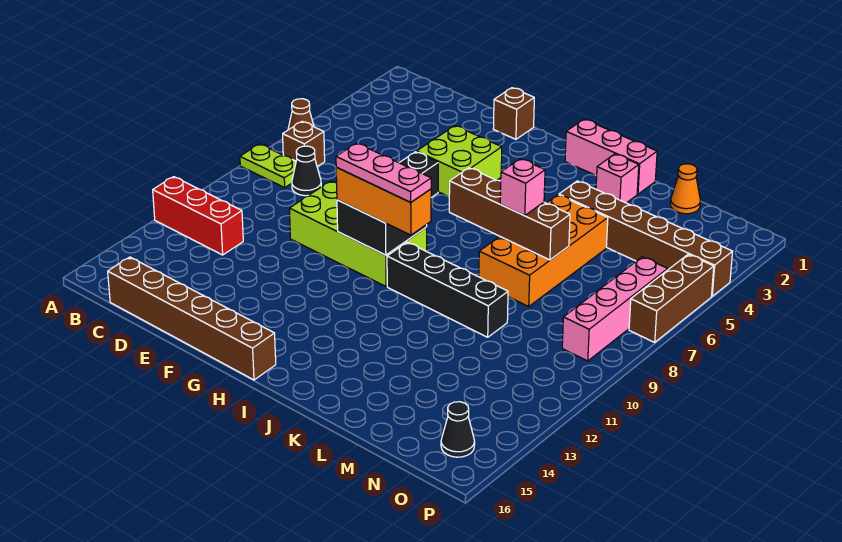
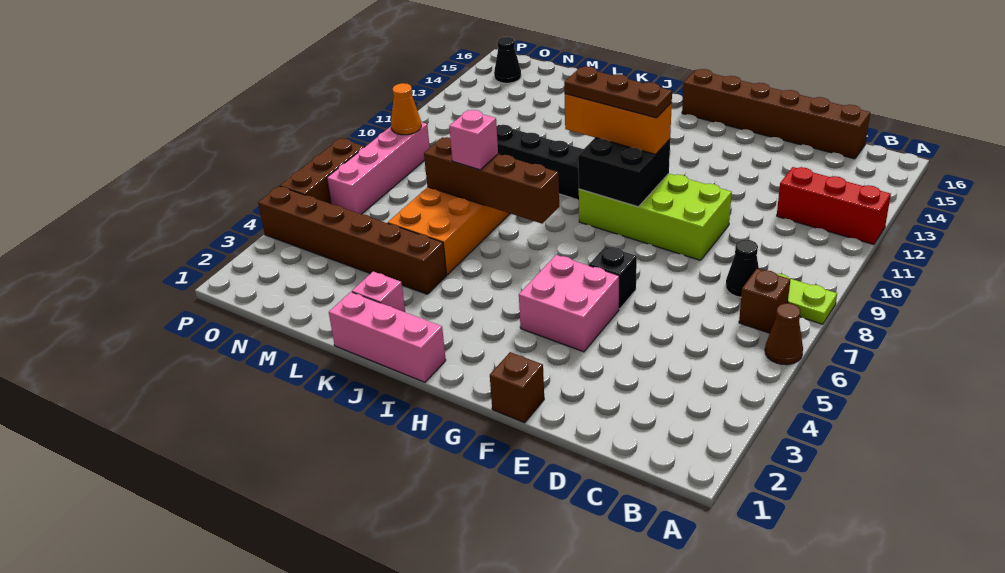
lime brick F4:G5 level 1 -> pink brick F4:G5 level 1
pink plate G10:I10 level 4 -> brown plate G10:I10 level 4
orange cone M1 level 1 -> orange cone O9 level 2

